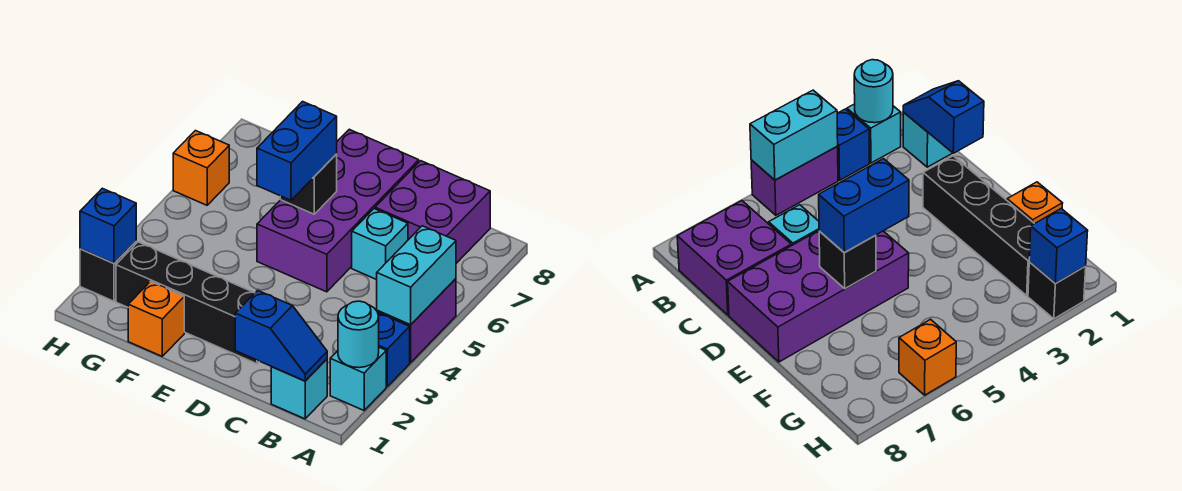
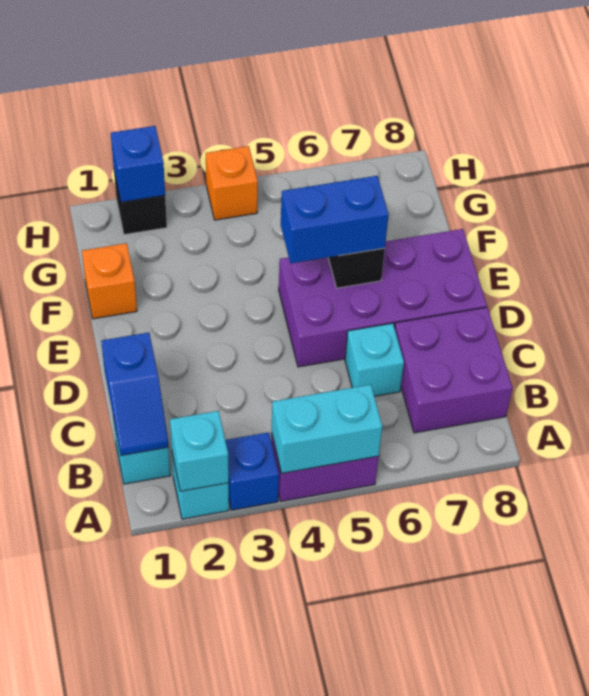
cyan round brick A2 level 2 -> cyan brick A2 level 2
black brick D2:G2 level 1 -> none
orange brick H6 level 1 -> orange brick H4 level 1

